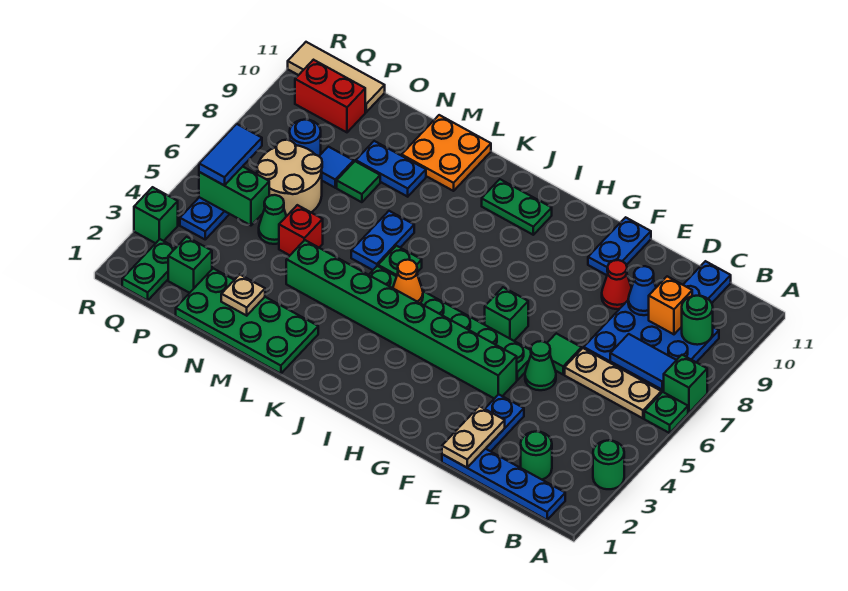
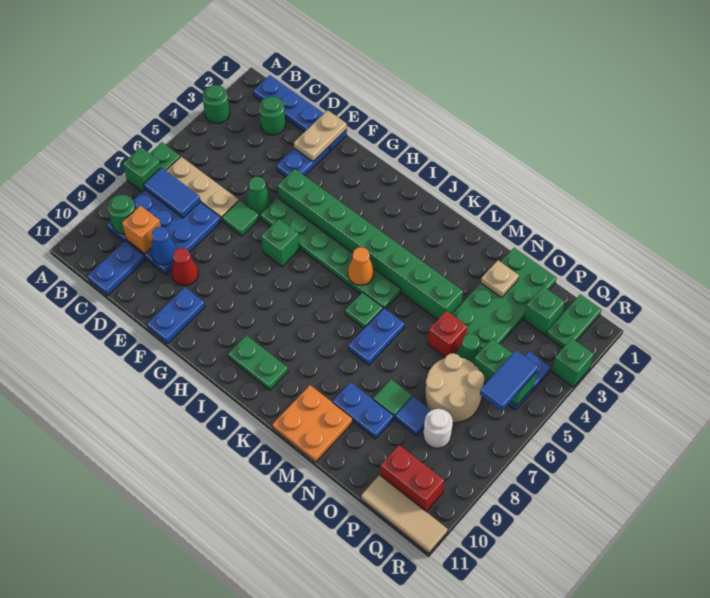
green plate L1:O2 level 1 -> green plate N1:O4 level 1
blue round brick P8 level 1 -> white round brick P8 level 1

